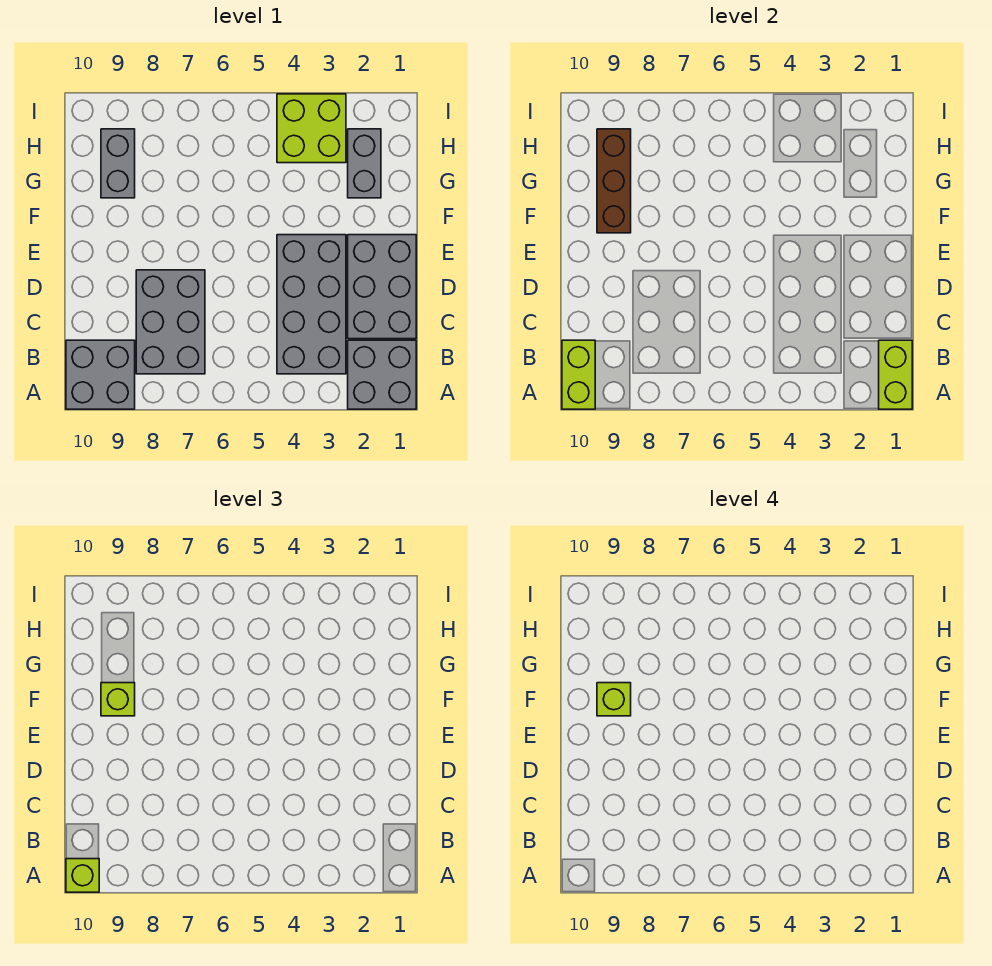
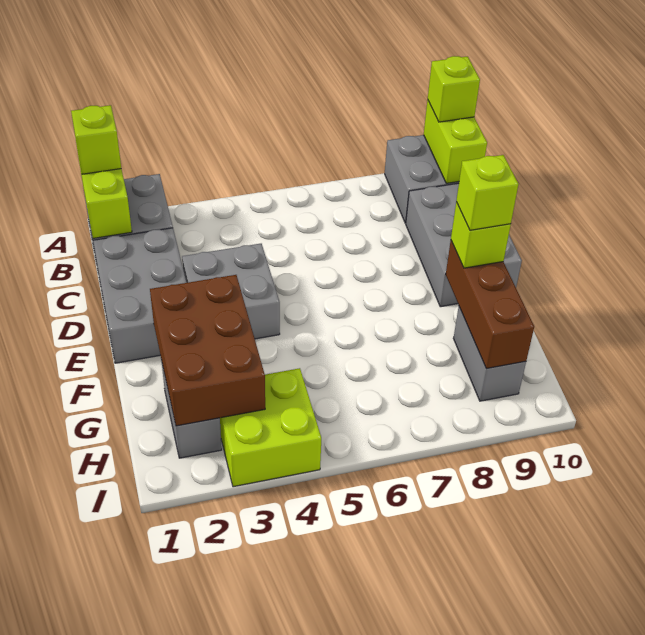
none -> lime brick A1 level 3
grey brick B3:E4 level 1 -> grey brick D3:E4 level 1
grey brick B7:D8 level 1 -> grey brick C9:E10 level 1
none -> brown brick F2:H3 level 2

